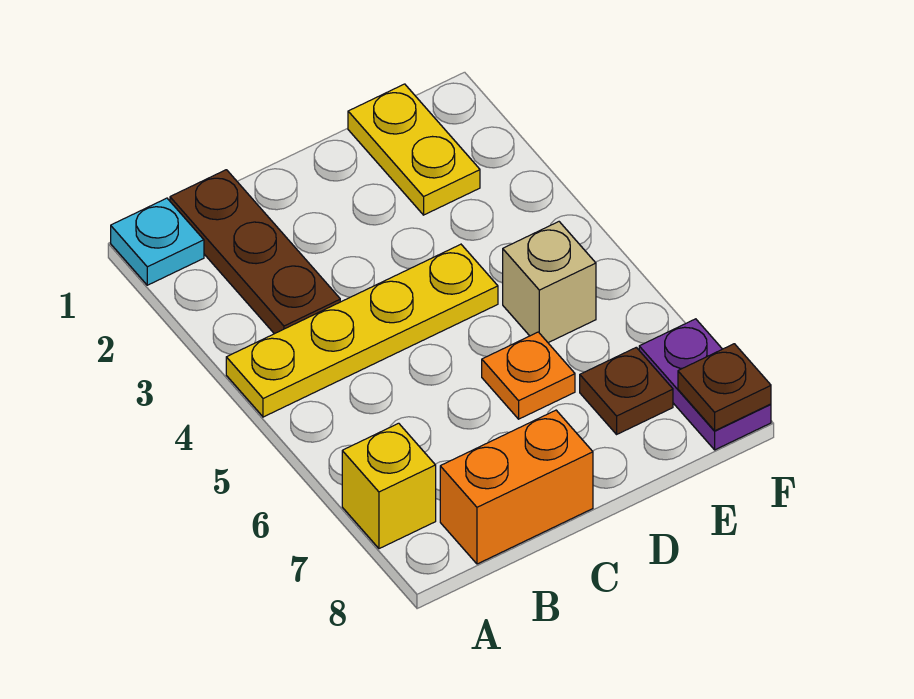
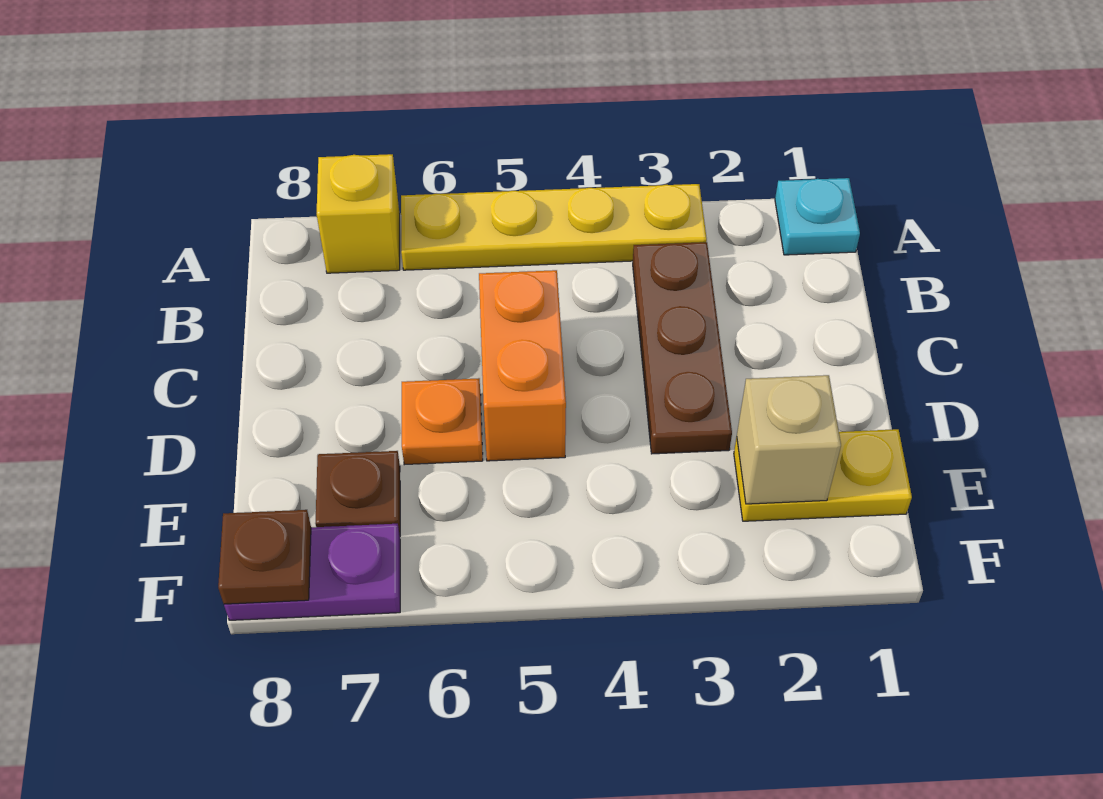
yellow plate A4:D4 level 1 -> yellow plate A3:A6 level 1
brown plate B1:B3 level 1 -> brown plate B3:D3 level 1
orange brick B8:C8 level 1 -> orange brick C5:D5 level 1
tan brick E5 level 1 -> tan brick E2 level 2

